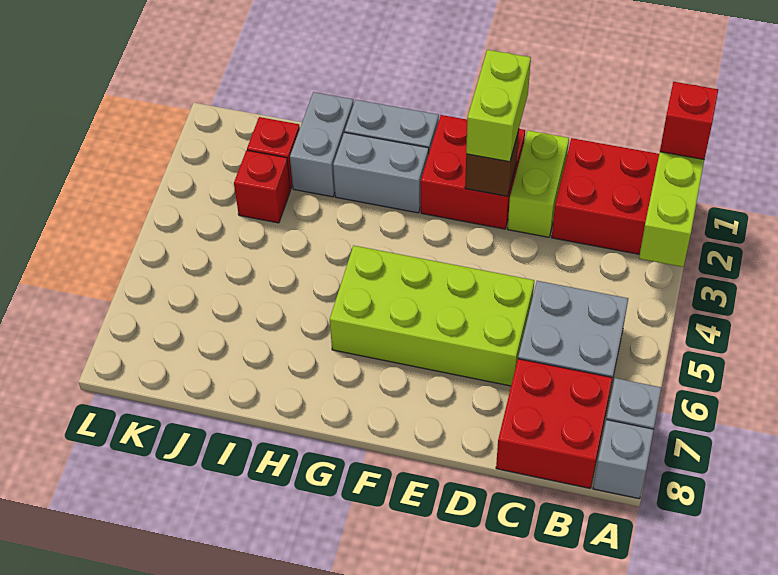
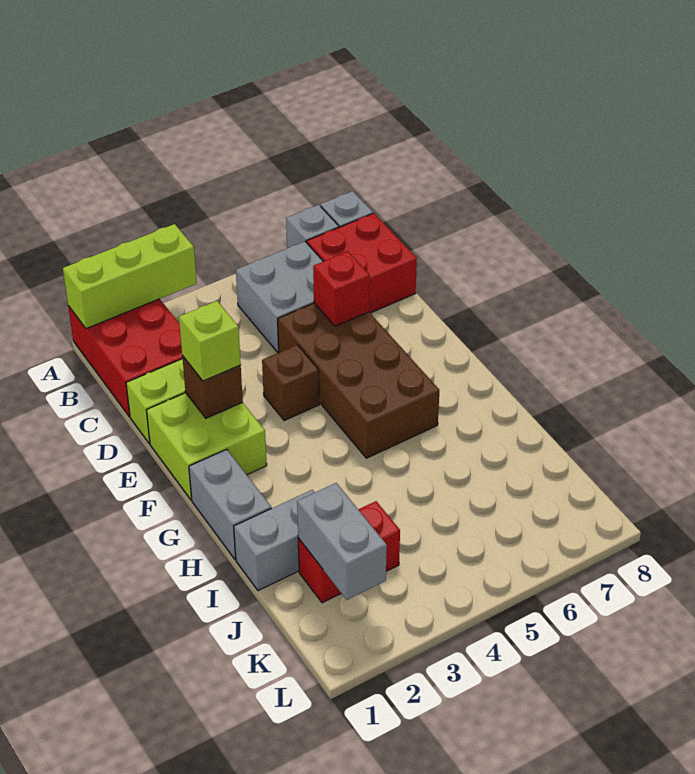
red brick A1 level 3 -> red brick D6 level 2
lime brick D5:G6 level 1 -> brown brick D5:G6 level 1
red brick E1:F2 level 1 -> lime brick E1:F2 level 1
lime brick E1:E2 level 3 -> lime brick E2 level 3
none -> brown brick E4 level 1
grey brick G2:H2 level 1 -> grey brick J2:K2 level 2

